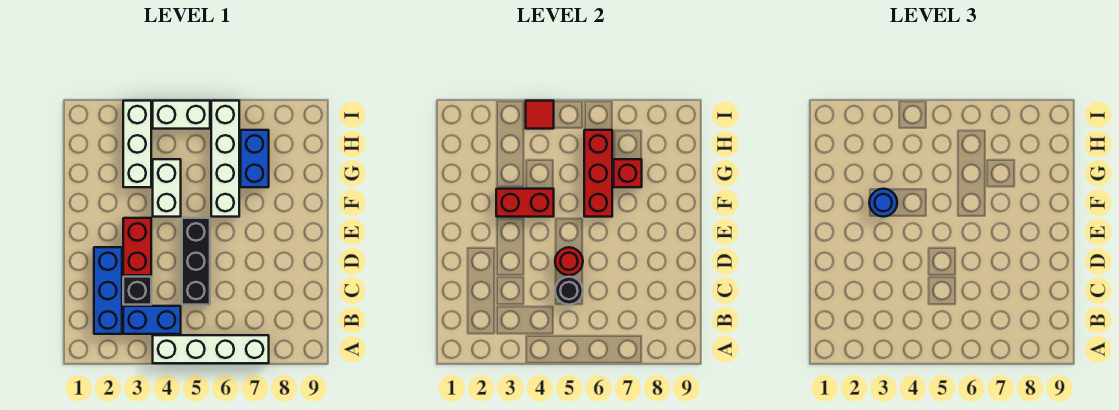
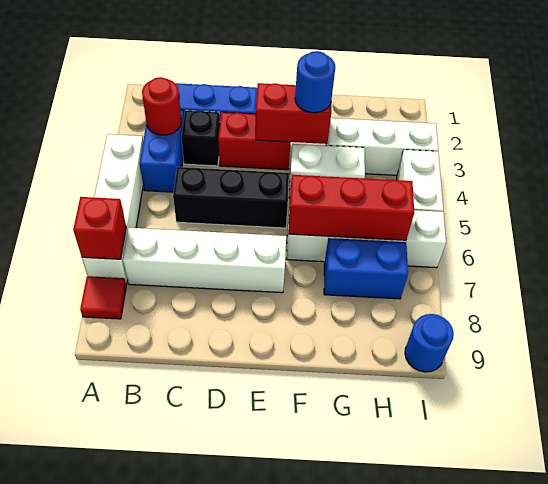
none -> white brick B7:E7 level 1
black round brick C5 level 2 -> none
red round brick D5 level 2 -> red round brick B3 level 2
red brick F3:F4 level 2 -> red brick E3:F3 level 2
red brick G7 level 2 -> red brick A7 level 2
red tile I4 level 2 -> red tile A8 level 1
none -> blue round brick I9 level 1

